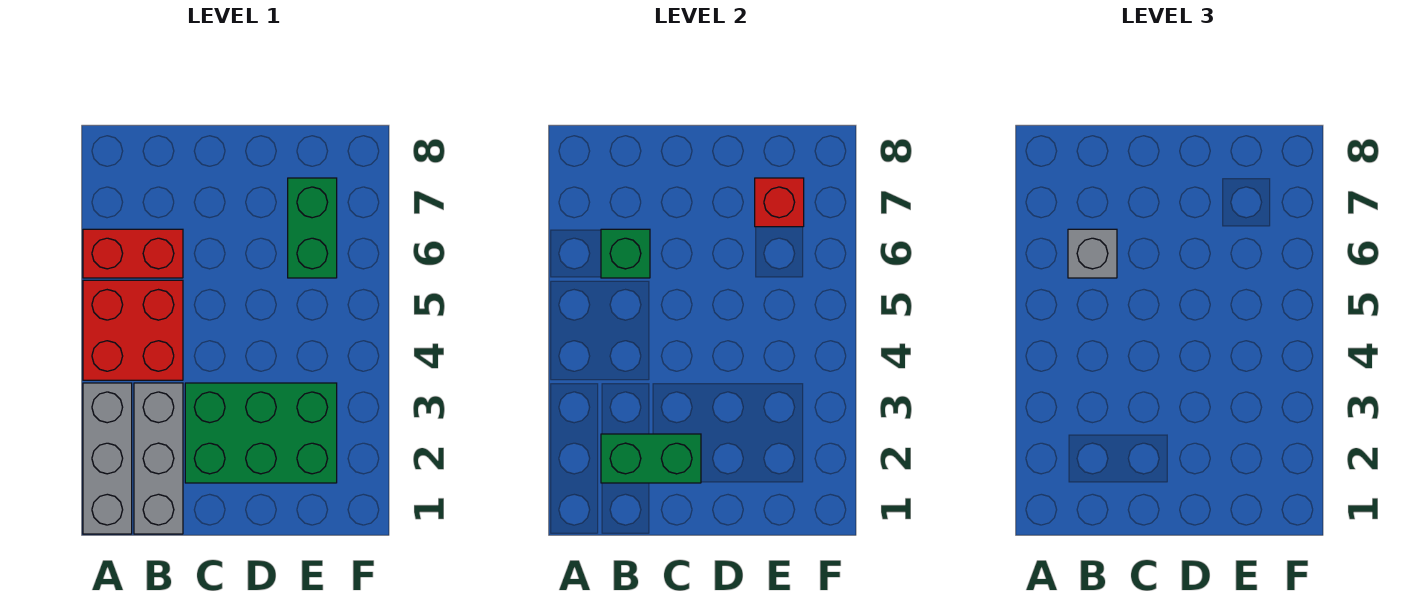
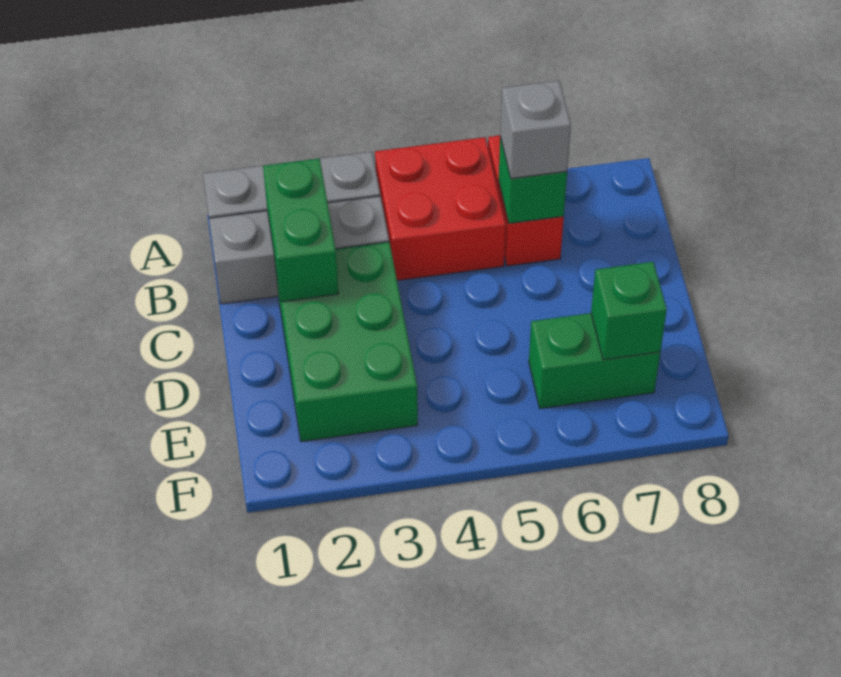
red brick E7 level 2 -> green brick E7 level 2

